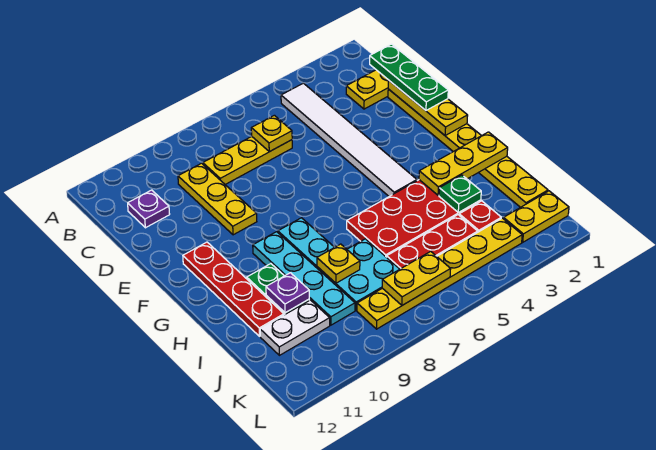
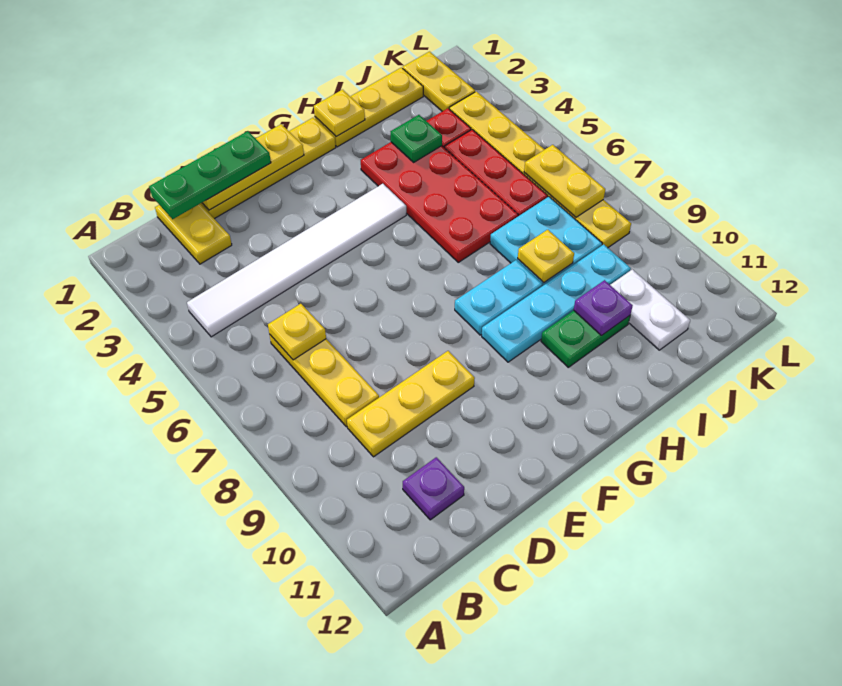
red plate F11:I11 level 1 -> none
yellow plate H1:H3 level 2 -> yellow plate H1 level 2

